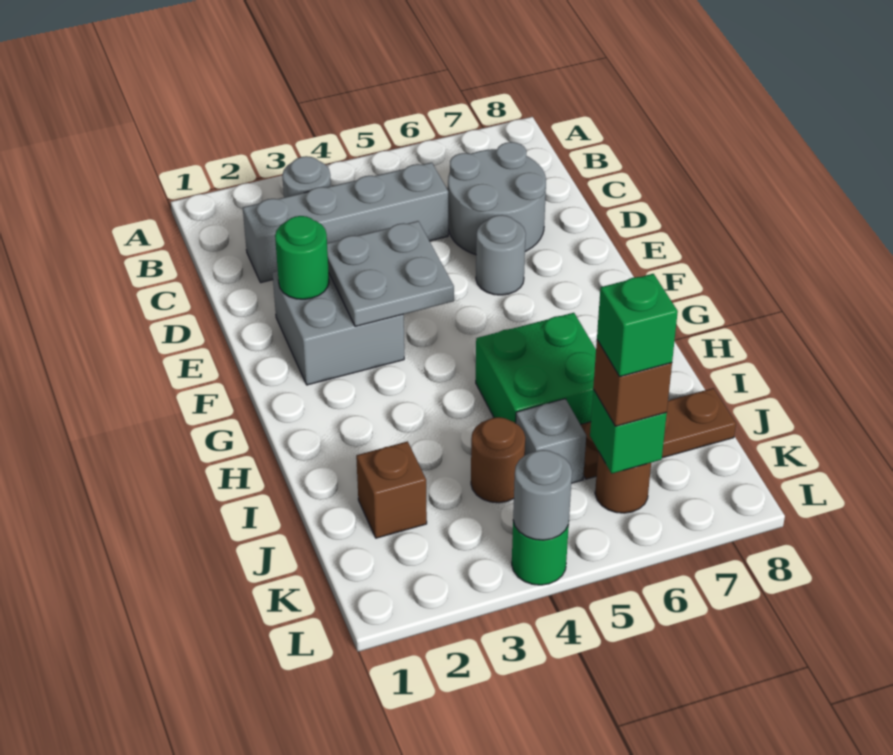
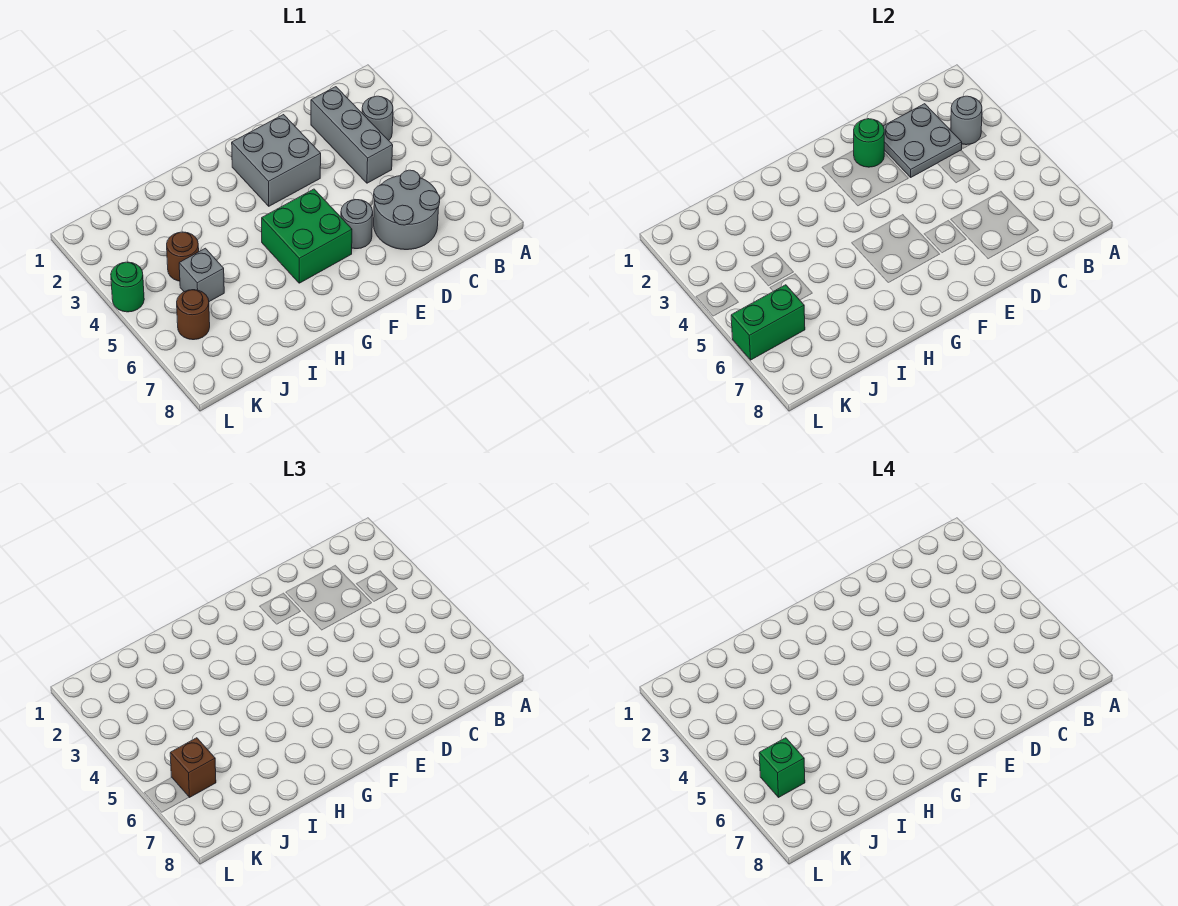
grey brick C2:C5 level 1 -> grey brick C2:C4 level 1
grey plate E3:F4 level 2 -> grey plate C2:D3 level 2
green brick H5:I6 level 1 -> green brick F5:G6 level 1
brown brick J2 level 1 -> none
brown plate J6:J8 level 1 -> none
green brick K6 level 2 -> green brick K6:L6 level 2
grey round brick L4 level 2 -> grey round brick B3 level 2

